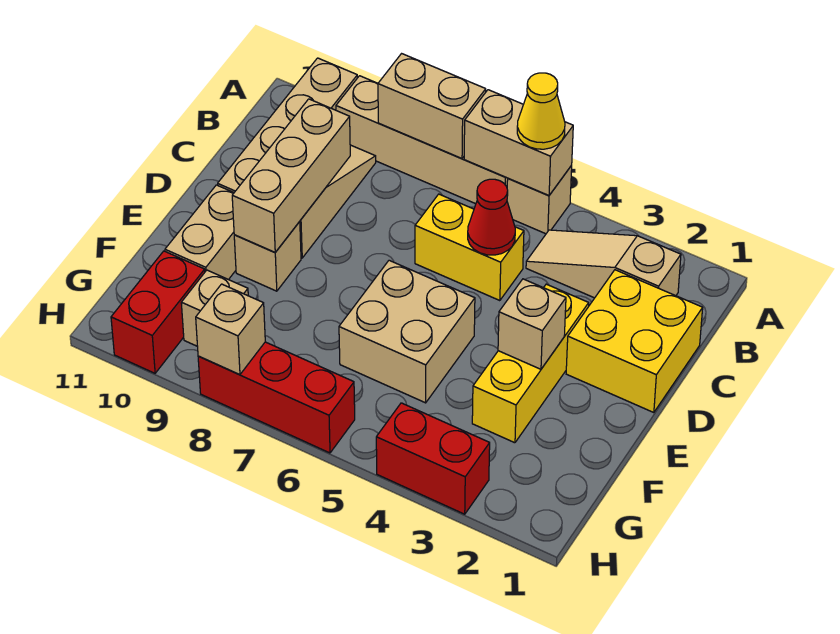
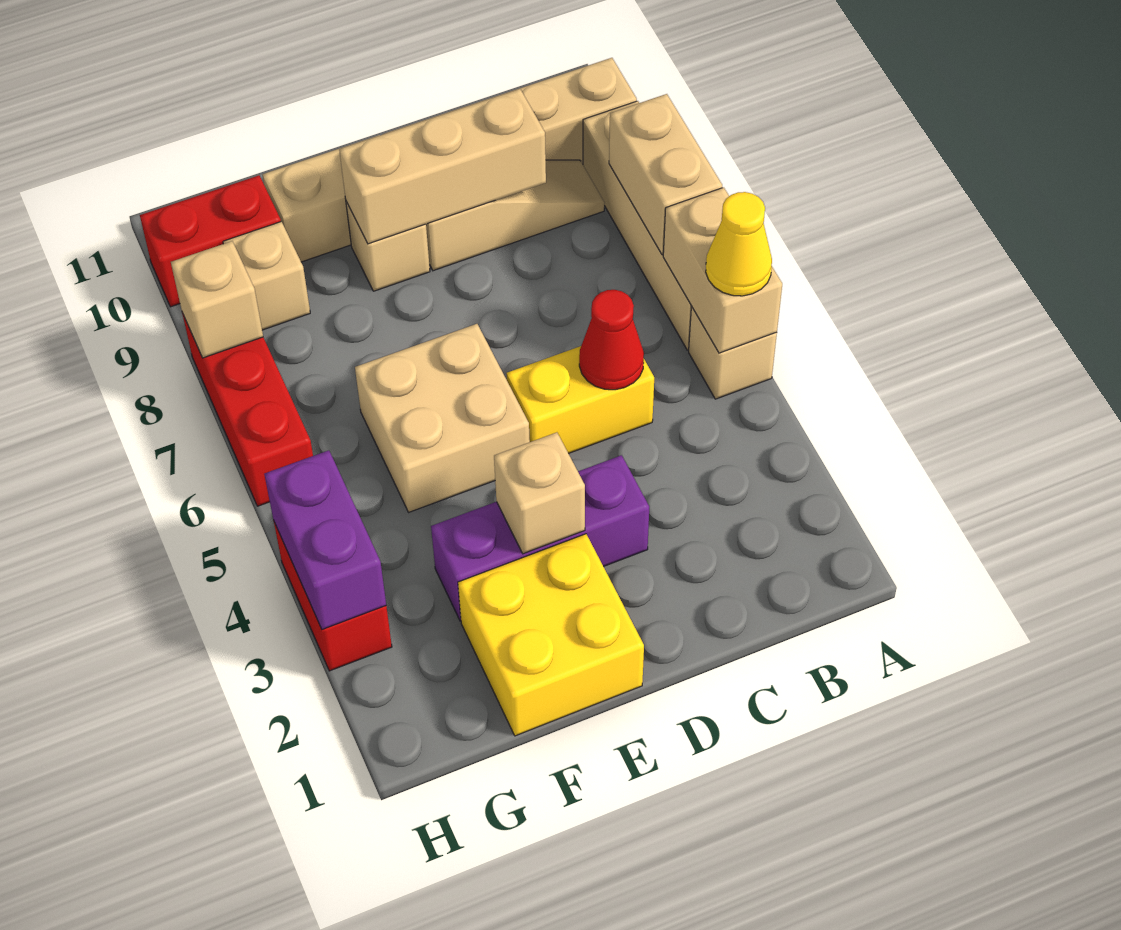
tan slope B2:B4 level 1 top 2 -> none
yellow brick C1:D2 level 1 -> yellow brick E1:F2 level 1
yellow brick C5:C6 level 1 -> yellow brick C5:D5 level 1
yellow brick D3:F3 level 1 -> purple brick D3:F3 level 1
none -> purple brick H3:H4 level 2

